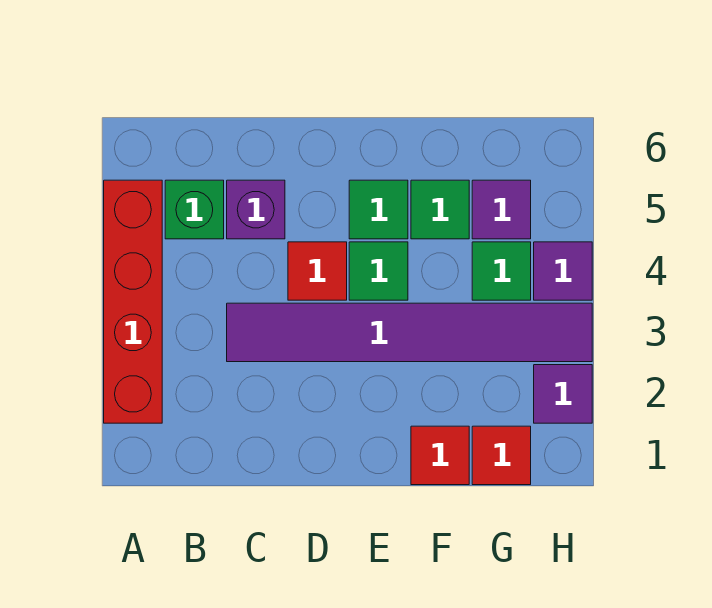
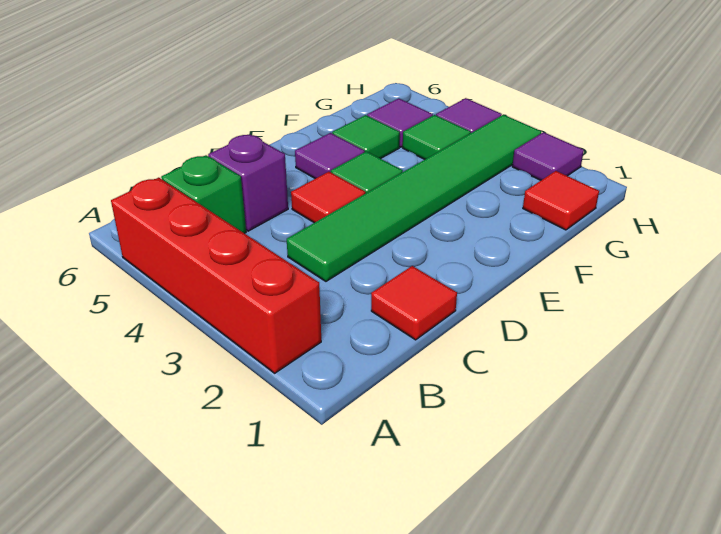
purple tile C3:H3 level 1 -> green tile C3:H3 level 1
green tile E5 level 1 -> purple tile E5 level 1
red tile F1 level 1 -> red tile C1 level 1

